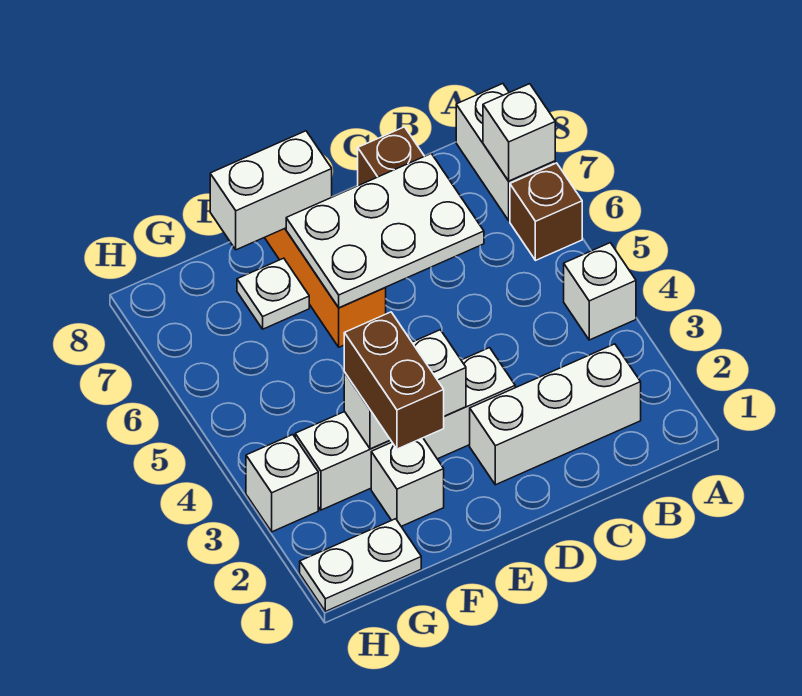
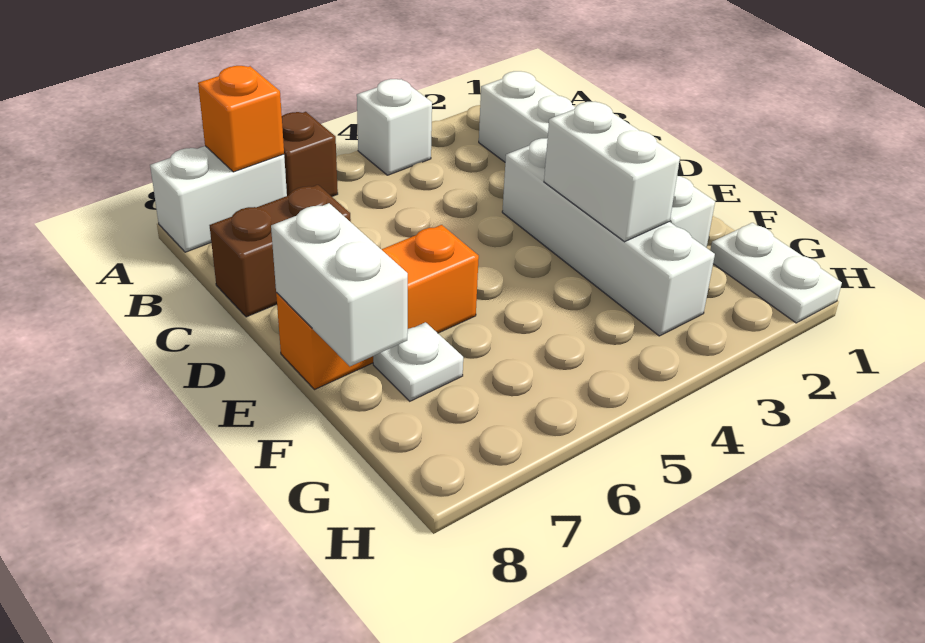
white brick A7 level 2 -> orange brick A7 level 2
white plate C6:E7 level 2 -> none
brown brick F2:F3 level 3 -> none
white brick H3 level 1 -> none

